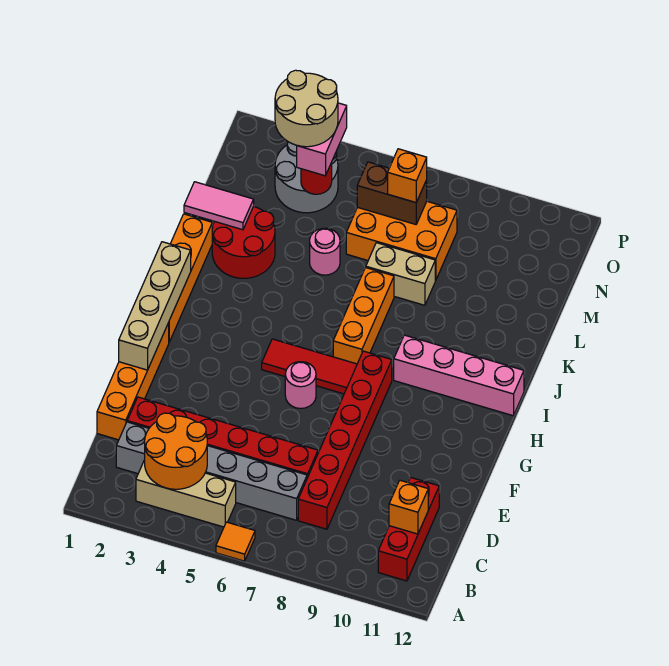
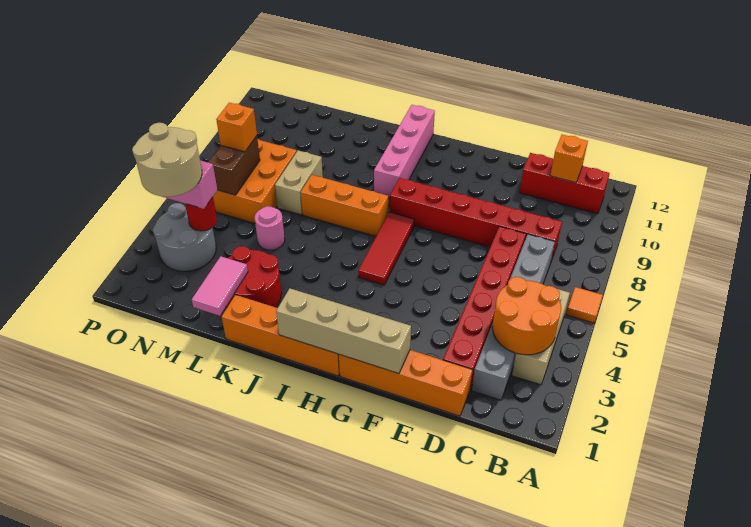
pink round brick G6 level 1 -> none

